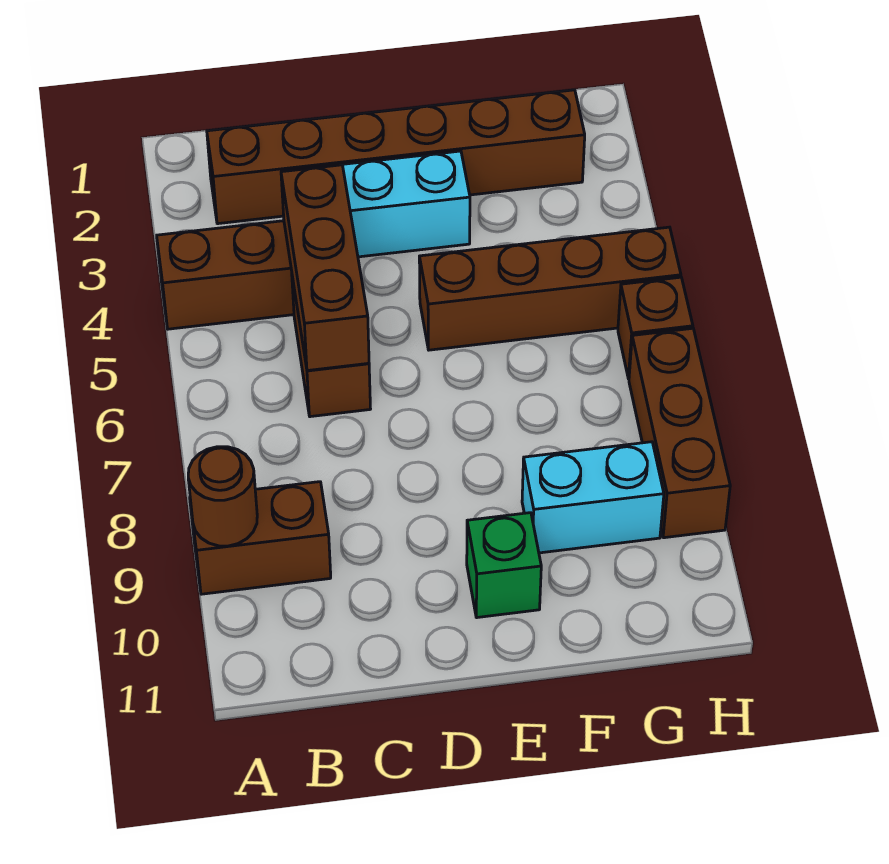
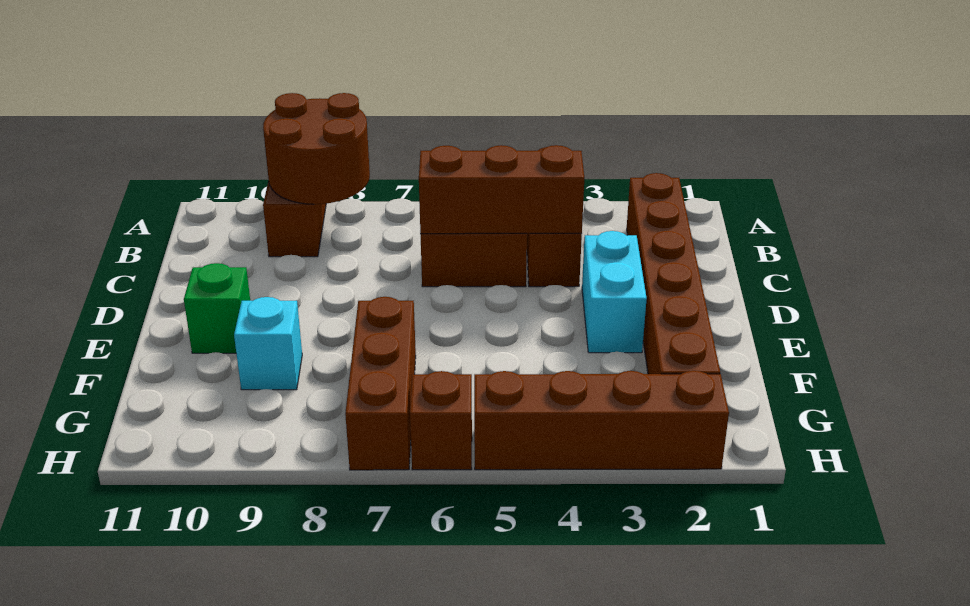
brown round brick A9 level 2 -> brown round brick A8:B9 level 2
brown brick E5:H5 level 1 -> brown brick H2:H5 level 1
cyan brick F9:G9 level 1 -> cyan brick F9 level 1
brown brick H7:H9 level 1 -> brown brick F7:H7 level 1

